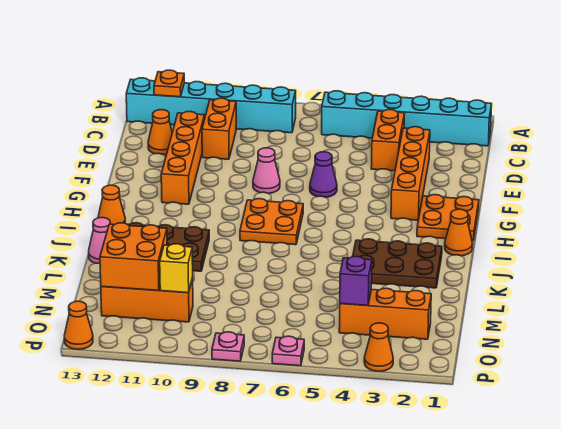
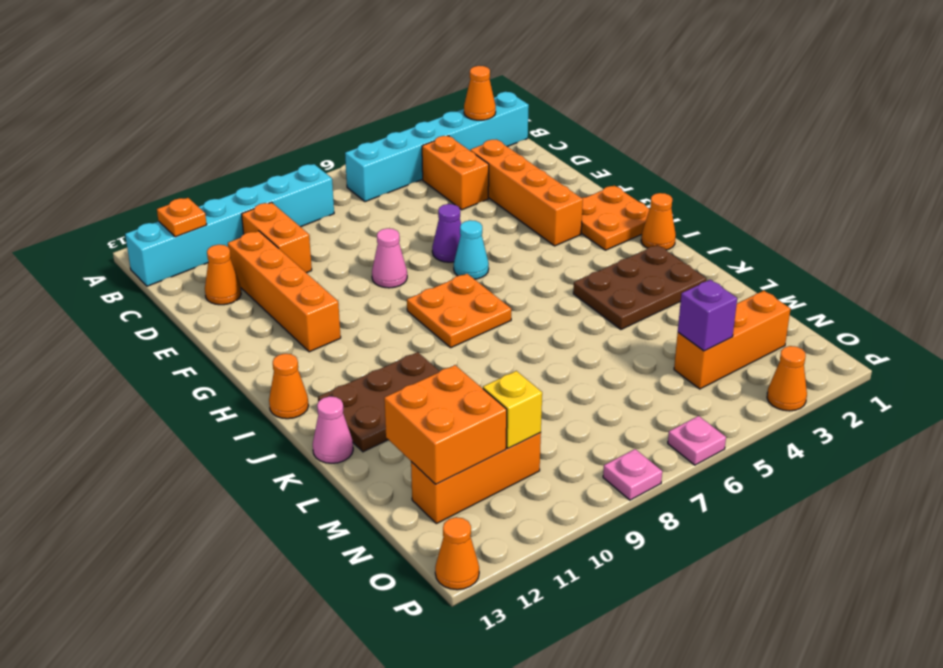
none -> orange cone B2 level 2
none -> cyan cone G6 level 1

